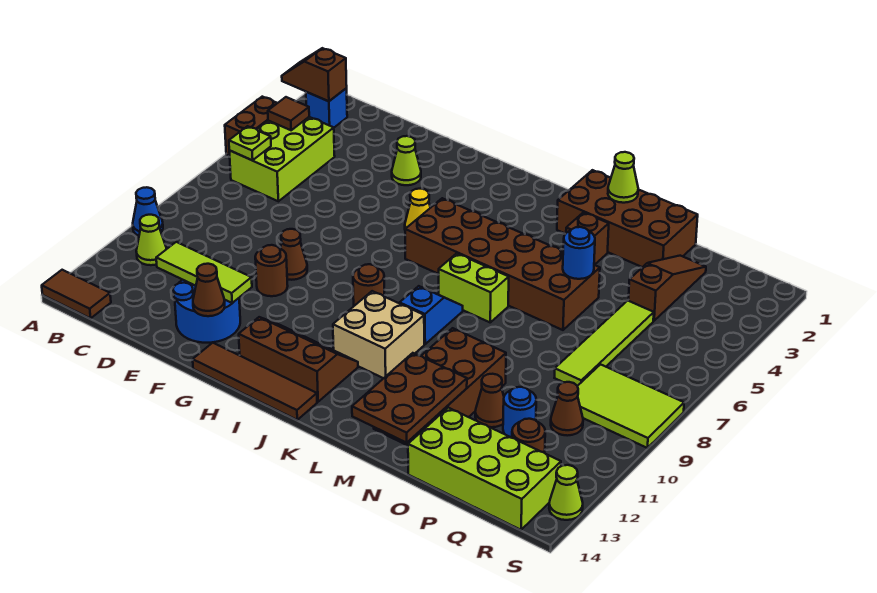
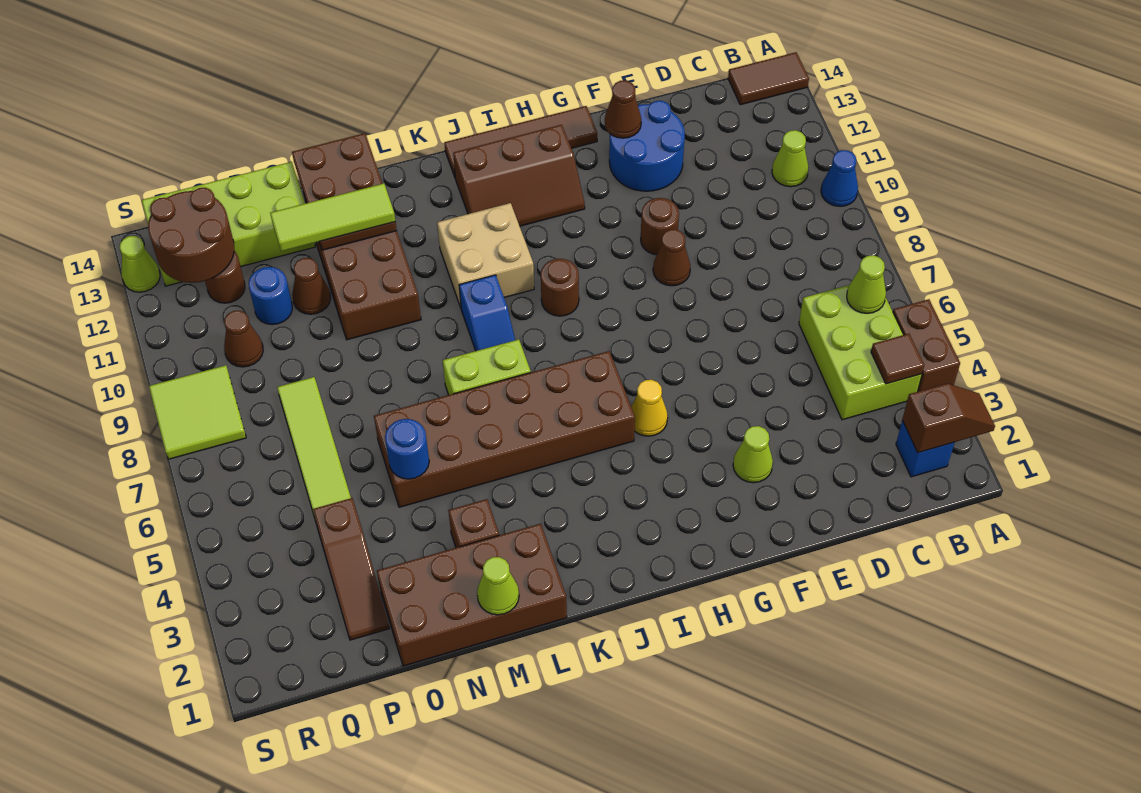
lime plate B6 level 2 -> lime cone B6 level 2
lime tile D12:F12 level 2 -> lime tile M12:O12 level 3
lime tile Q8:S9 level 1 -> lime tile R8:S9 level 1
none -> brown round brick Q12:R13 level 2

